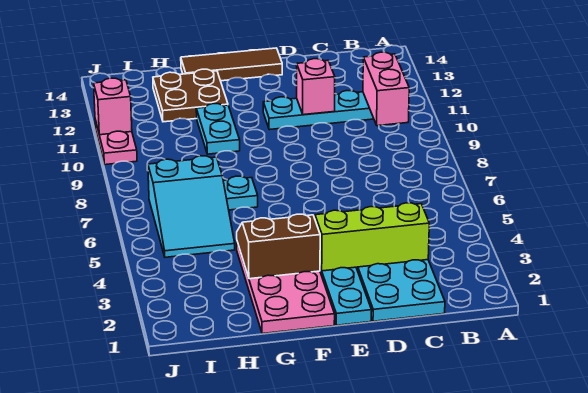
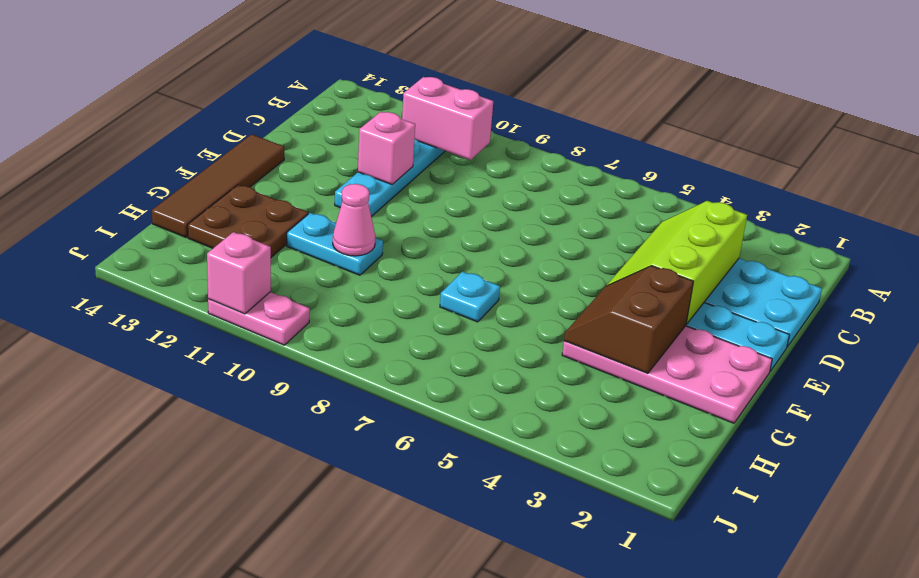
brown tile E14:G14 level 1 -> brown tile E14:H14 level 1
none -> pink cone G10 level 2
cyan slope H5:I7 level 1 top 7 -> none

